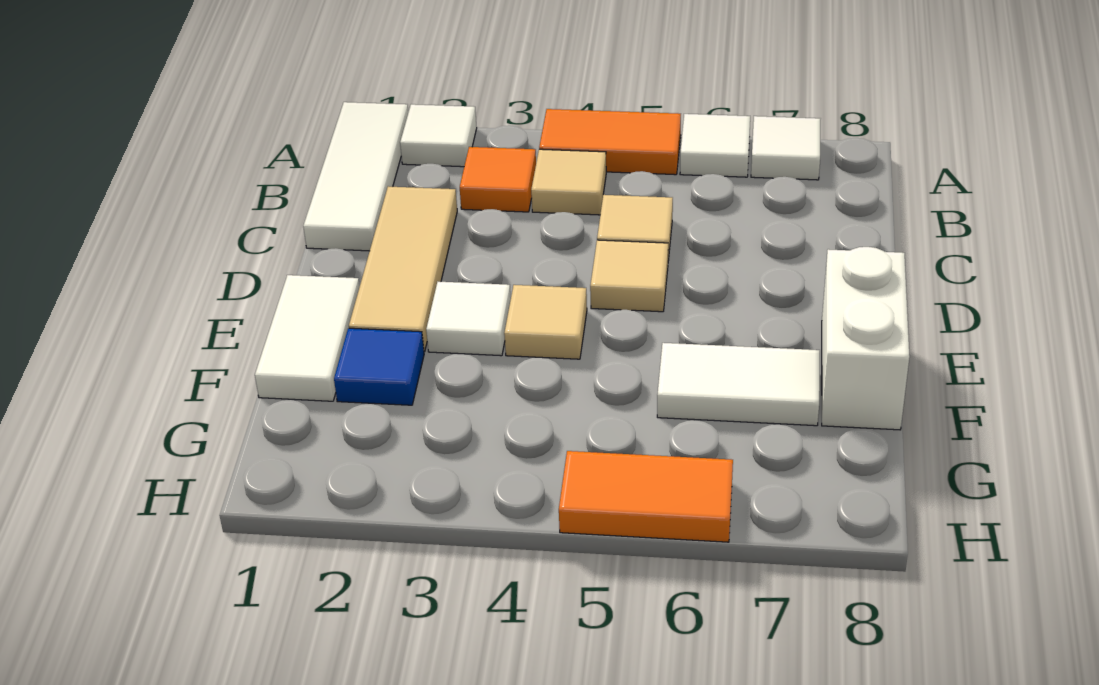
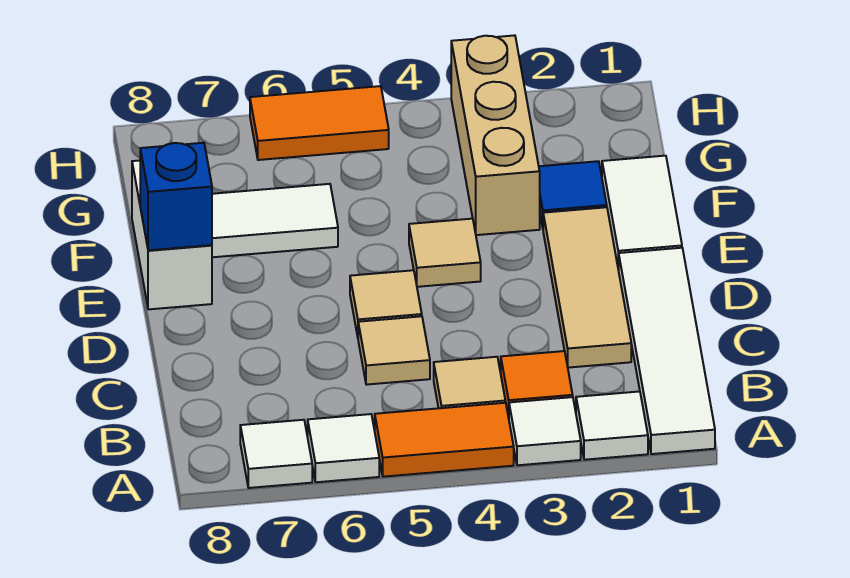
white tile A1:C1 level 1 -> white tile A1:D1 level 1
white tile E3 level 1 -> white tile A3 level 1
none -> blue brick E8 level 2
none -> tan brick F3:H3 level 1

